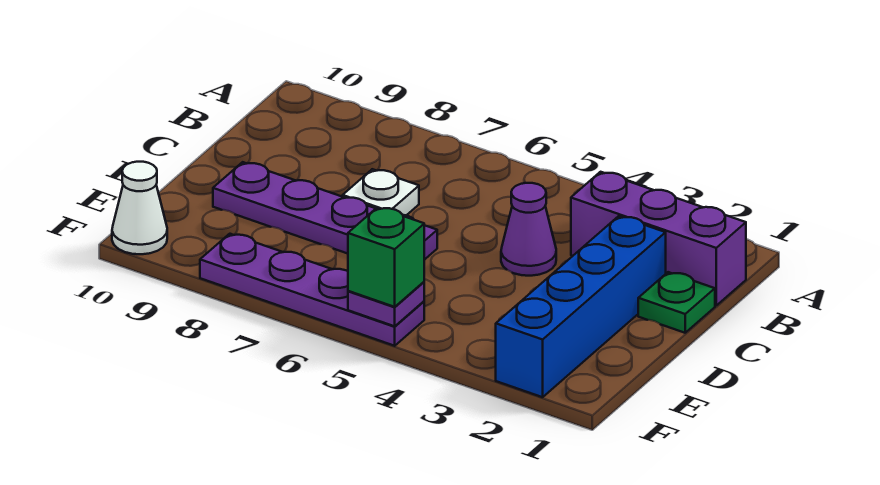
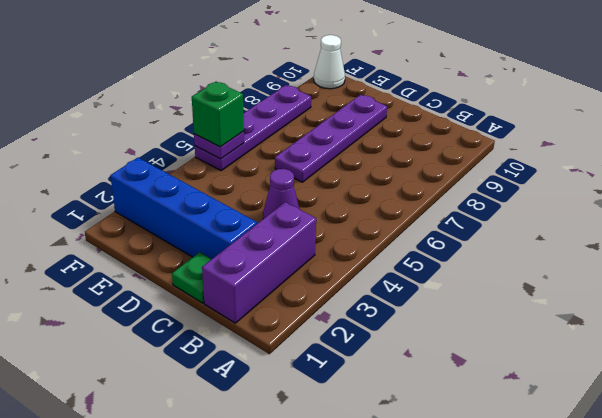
white plate C7 level 1 -> none

